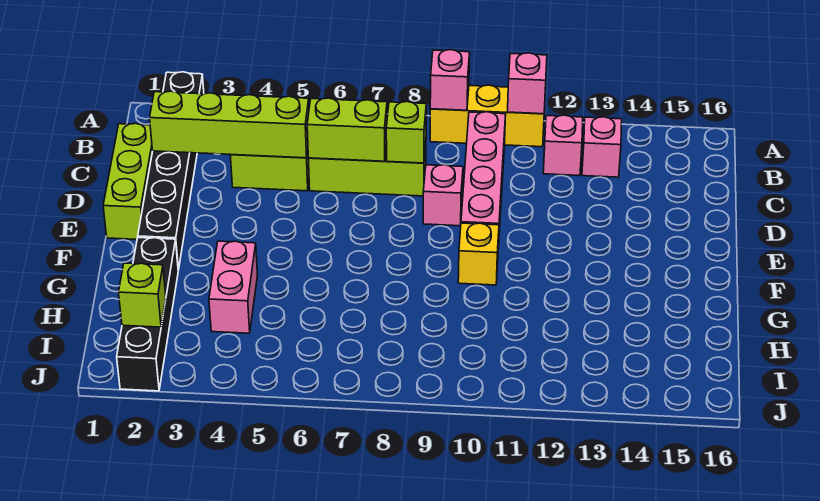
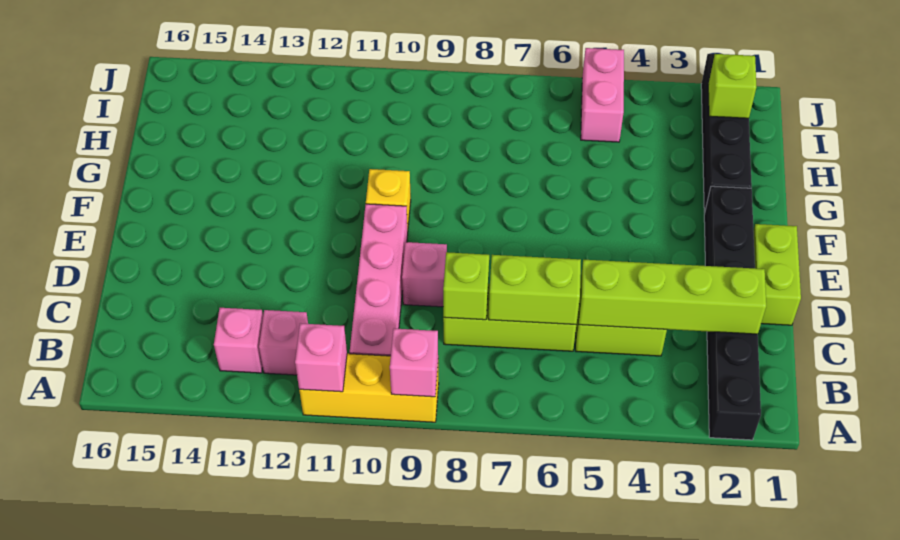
lime brick C1:E1 level 1 -> lime brick D1:E1 level 1
pink brick G4:H4 level 1 -> pink brick I5:J5 level 1

